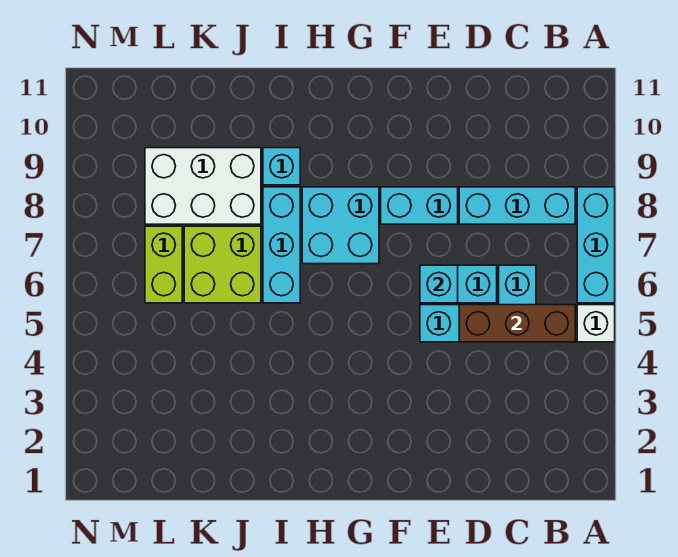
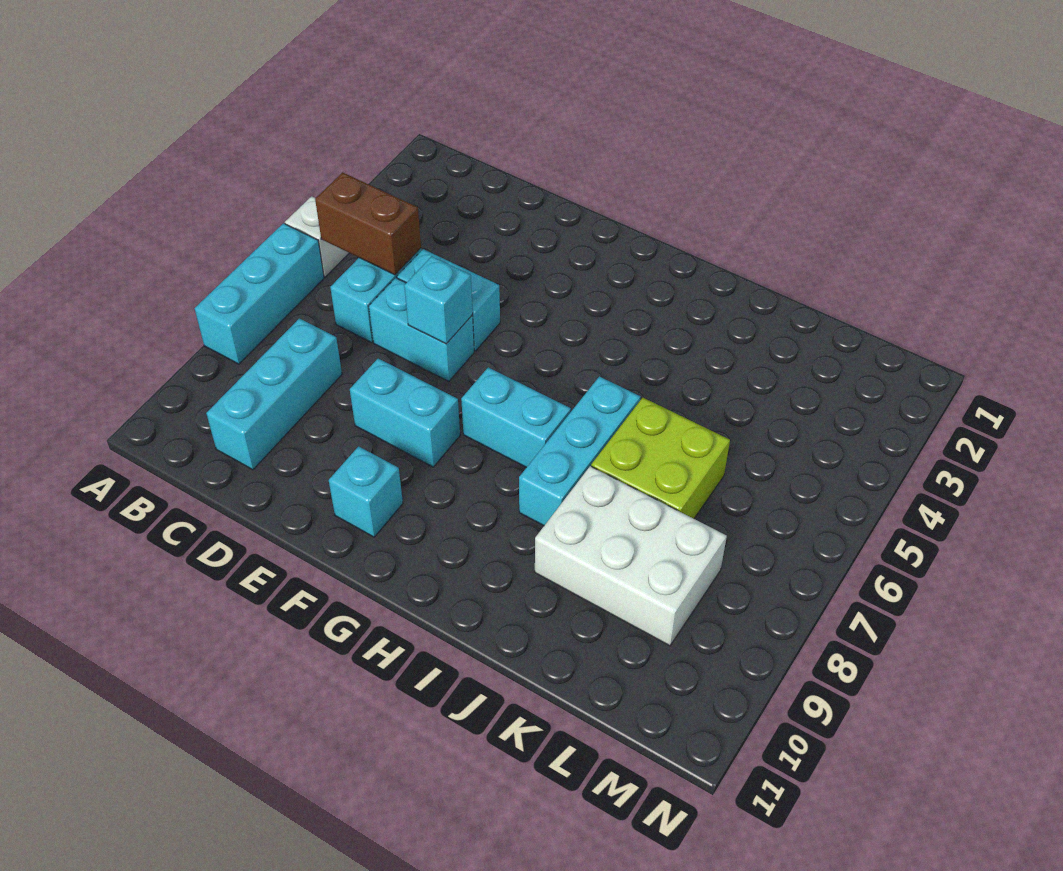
brown brick B5:D5 level 2 -> brown brick B5:C5 level 2
cyan brick B8:D8 level 1 -> cyan brick C8:C10 level 1
cyan brick G7:H8 level 1 -> cyan brick G7:H7 level 1
cyan brick I9 level 1 -> cyan brick F10 level 1
lime brick L6:L7 level 1 -> none

